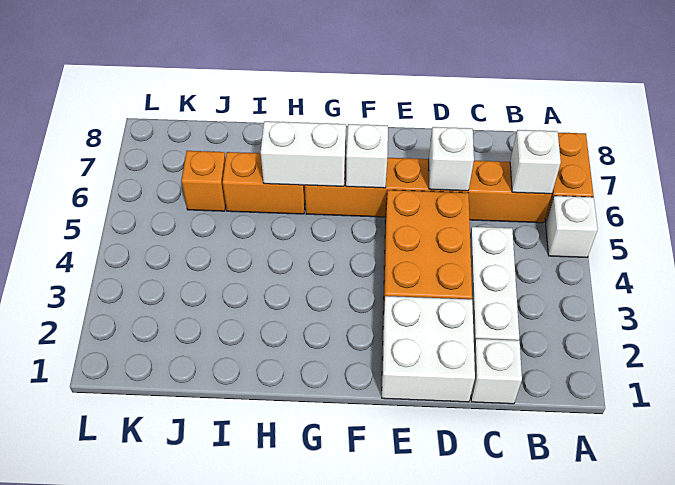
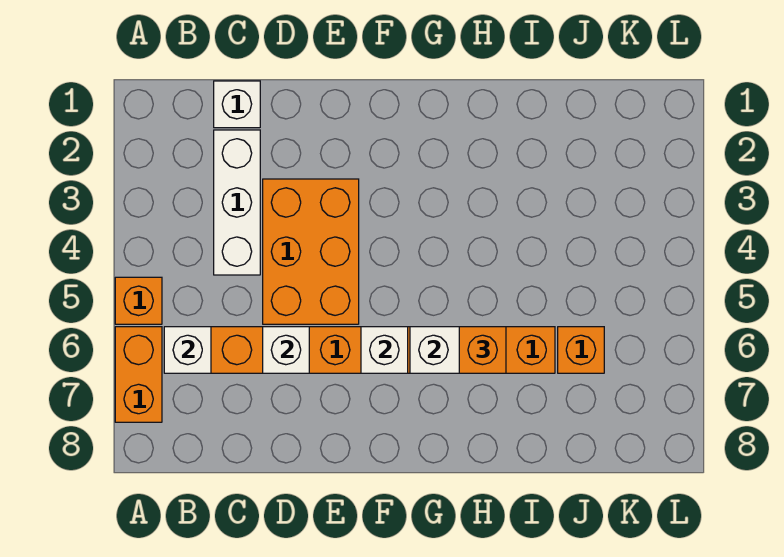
white brick A5 level 1 -> orange brick A5 level 1
white brick D1:E2 level 1 -> none
none -> orange brick H6 level 3

